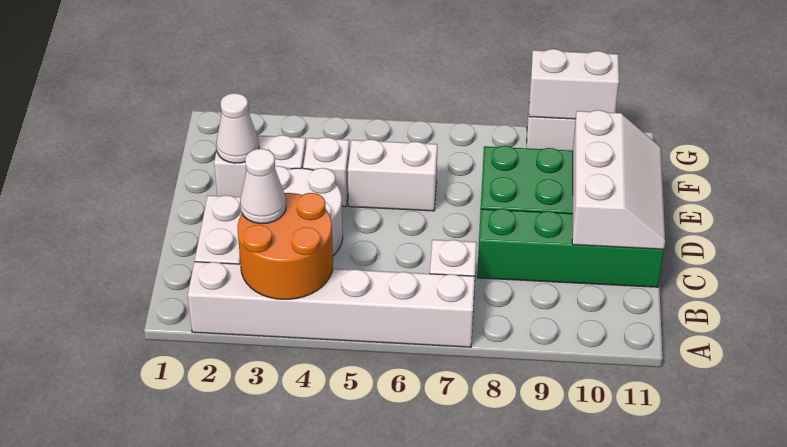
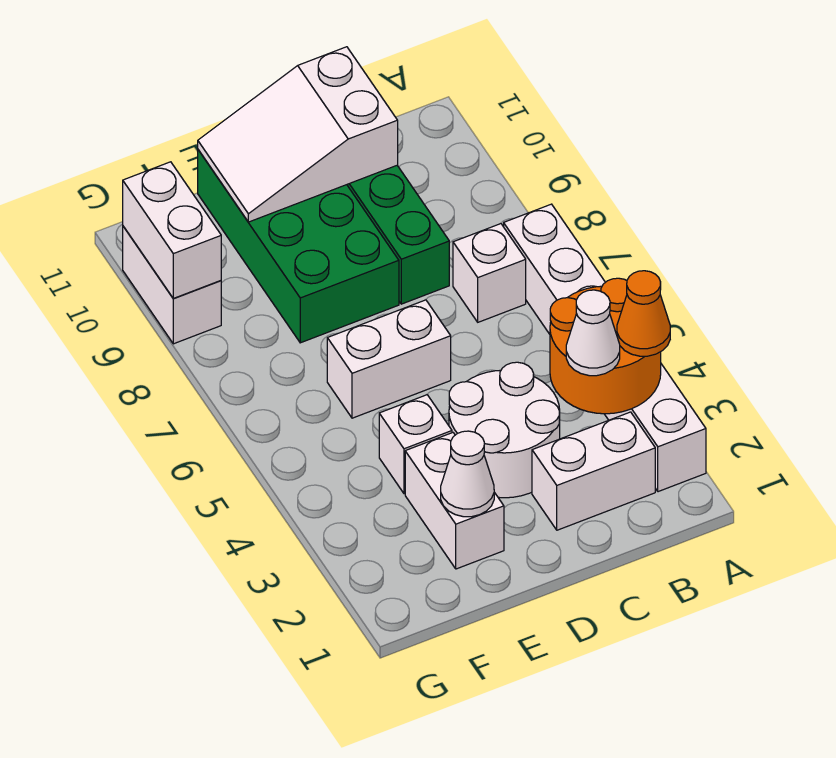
none -> orange cone A3 level 3
white slope C10:E11 level 2 top 10 -> white slope C10:E11 level 2 top C
white brick E5:E6 level 1 -> white brick D6:E6 level 1

